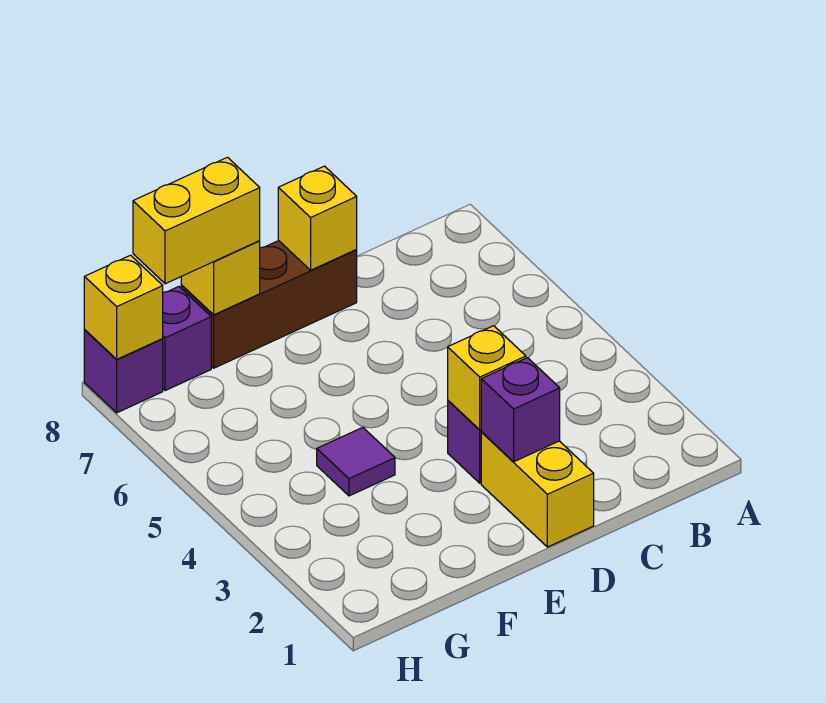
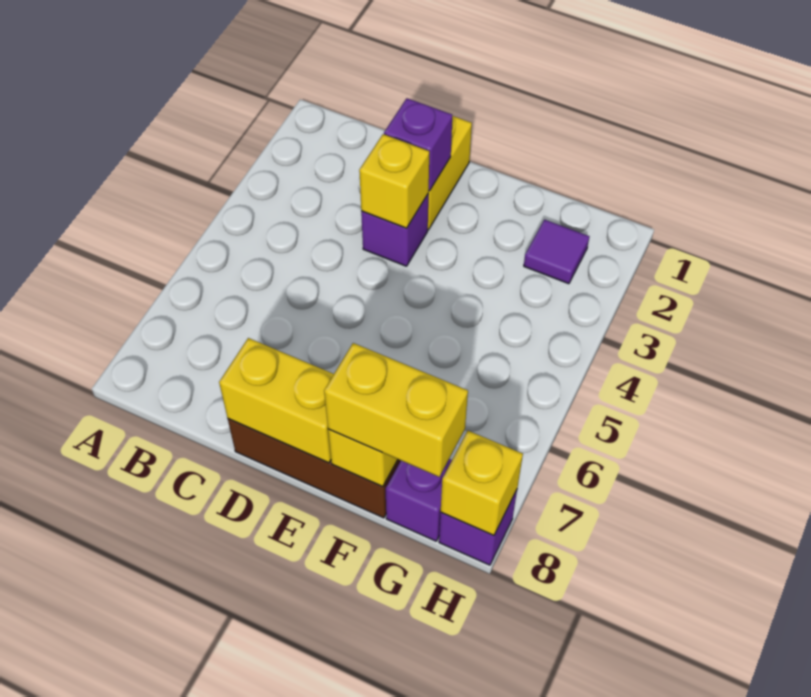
yellow brick D8 level 2 -> yellow brick D8:E8 level 2
purple tile F4 level 1 -> purple tile G2 level 1

